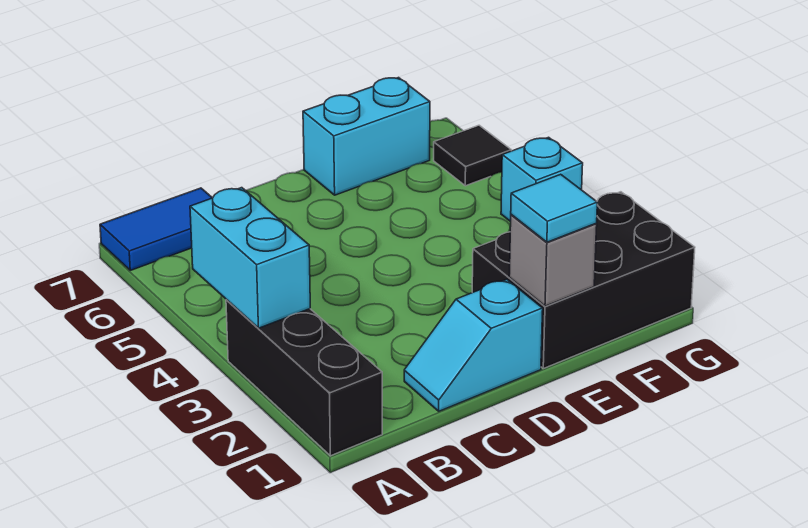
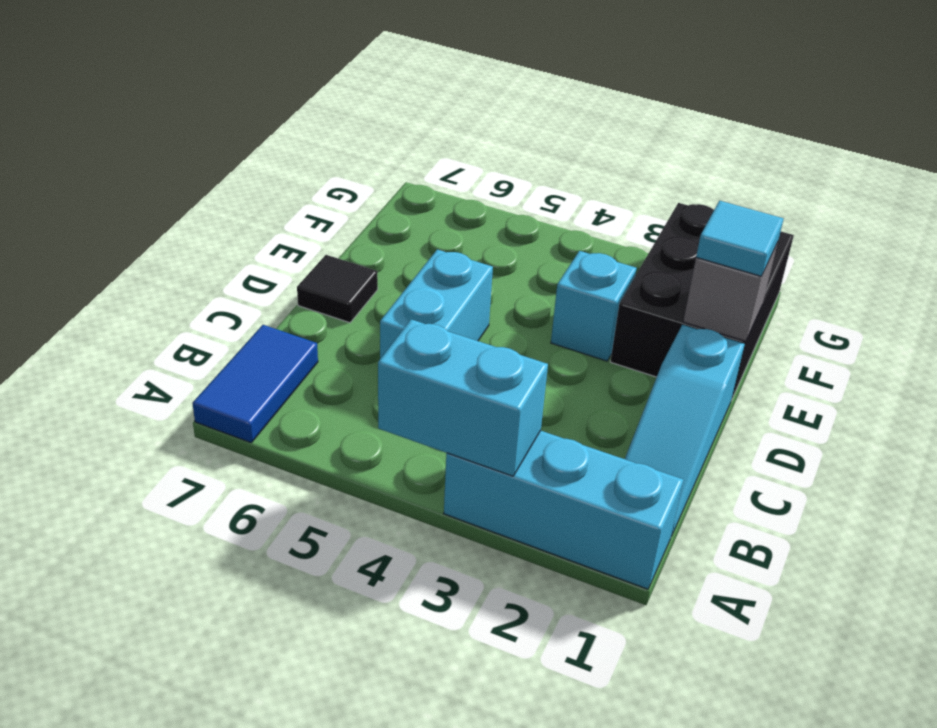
black brick A1:A3 level 1 -> cyan brick A1:A3 level 1
cyan slope C1:D1 level 1 top D -> cyan slope B1:D1 level 1 top D
cyan brick E7:F7 level 1 -> cyan brick C5:D5 level 1
cyan brick G4 level 1 -> cyan brick E3 level 1
black tile G6 level 1 -> black tile D7 level 1

